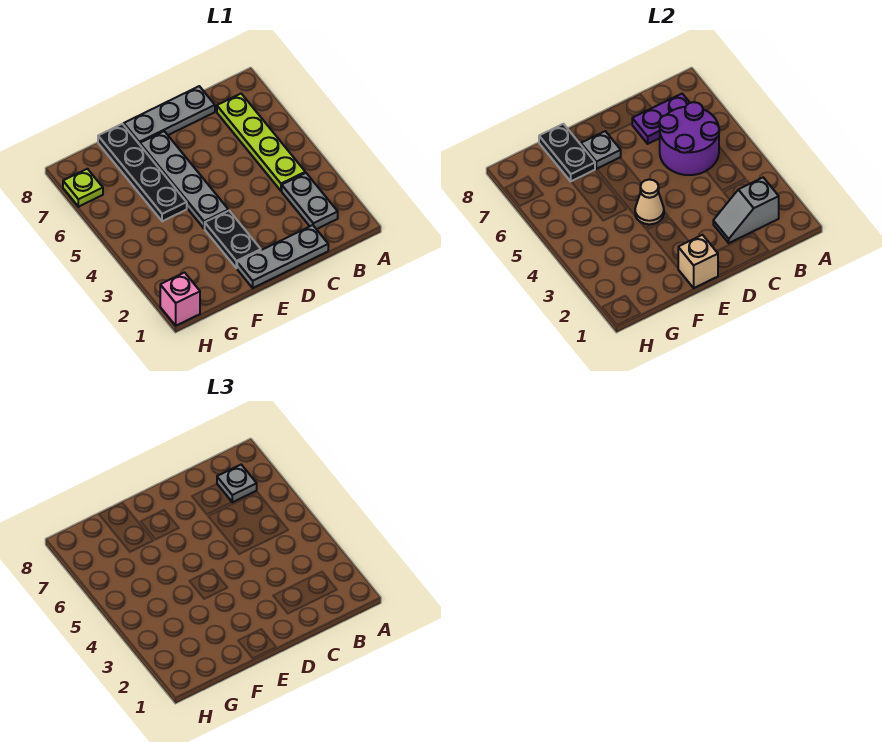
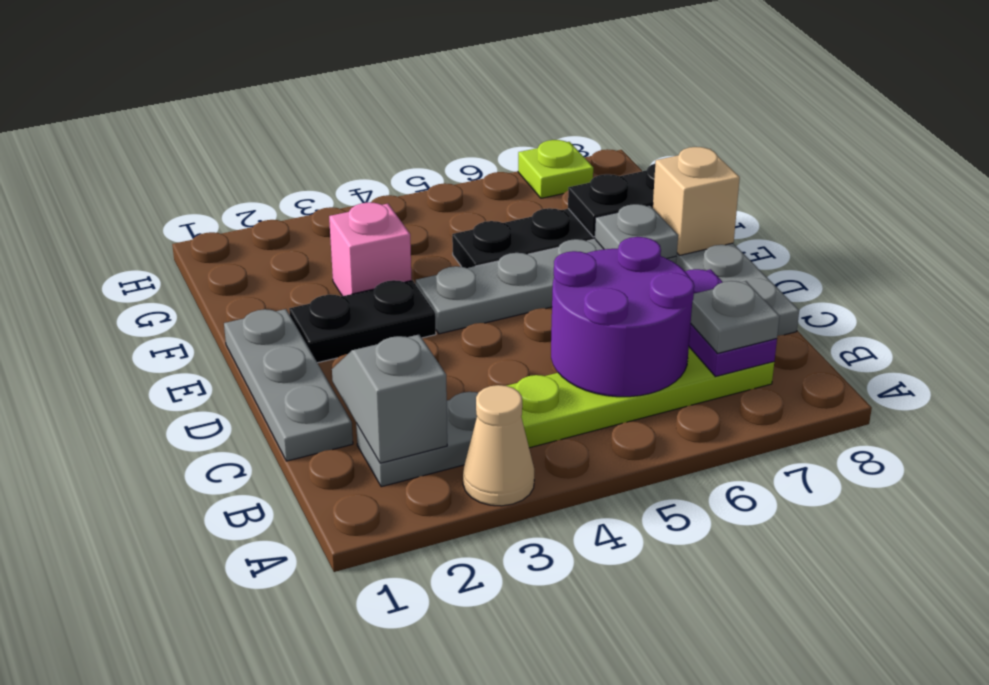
tan brick E1 level 2 -> tan brick E8 level 2
tan cone E4 level 2 -> tan cone A3 level 1
pink brick H1 level 1 -> pink brick F3 level 1

